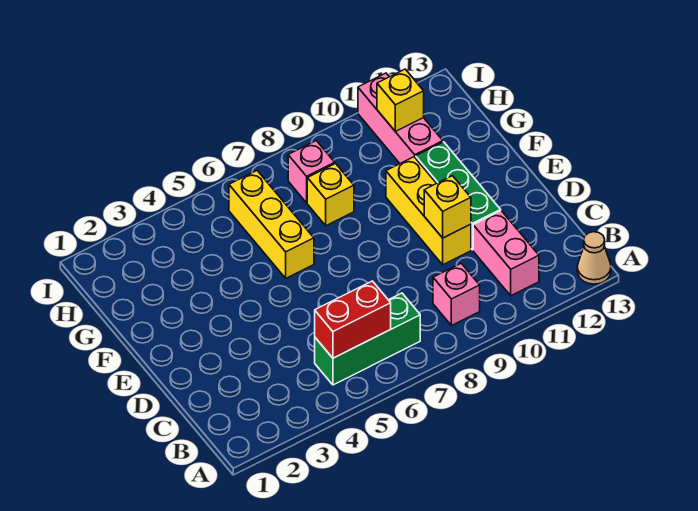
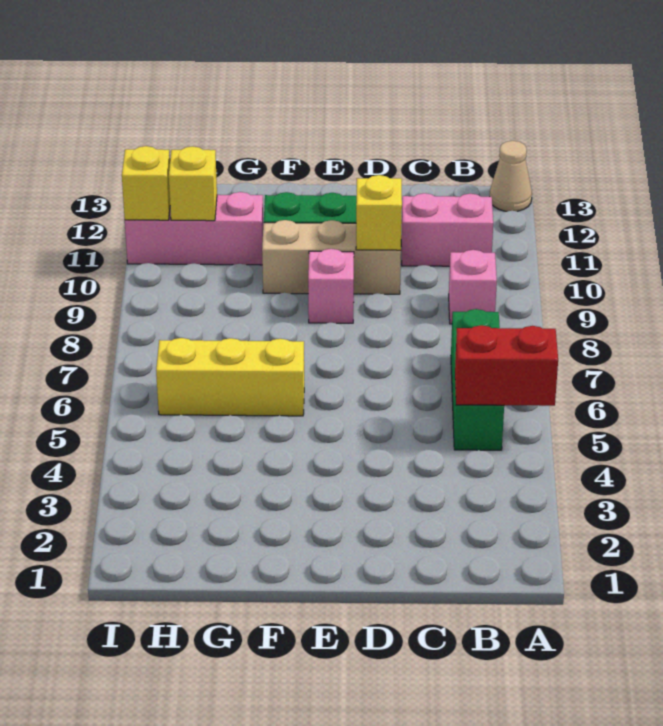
red brick B5:B6 level 2 -> red brick A5:B5 level 2
yellow brick D10:F10 level 1 -> tan brick D10:F10 level 1
yellow brick G8 level 1 -> yellow brick I11 level 2
pink brick H8 level 1 -> pink brick E9 level 1

